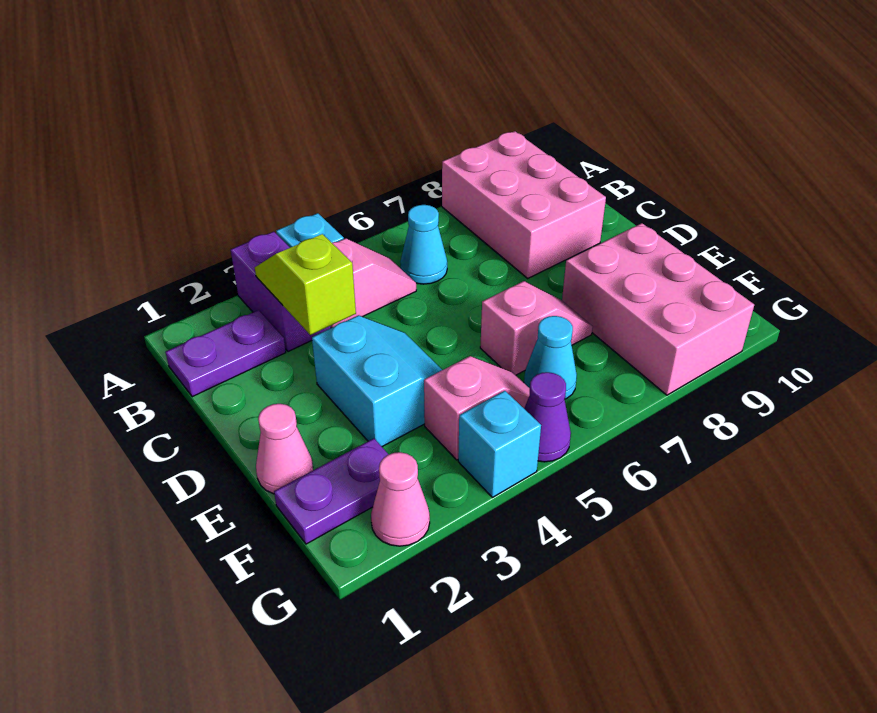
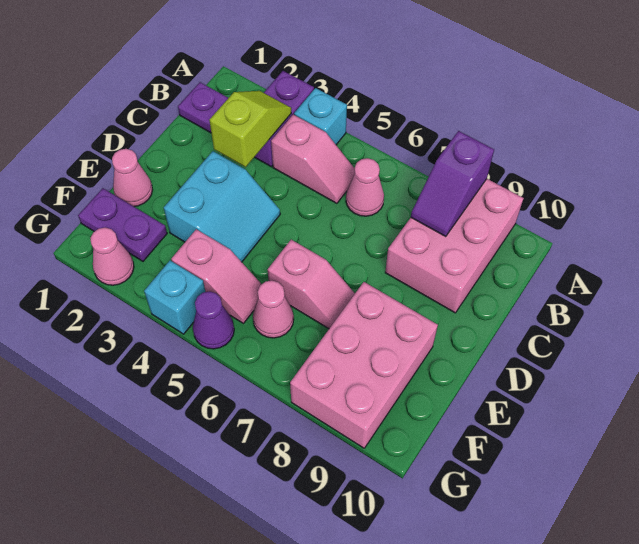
none -> purple slope A8:B8 level 2 top A
cyan cone B6 level 1 -> pink cone B6 level 1
cyan cone F6 level 1 -> pink cone F6 level 1

